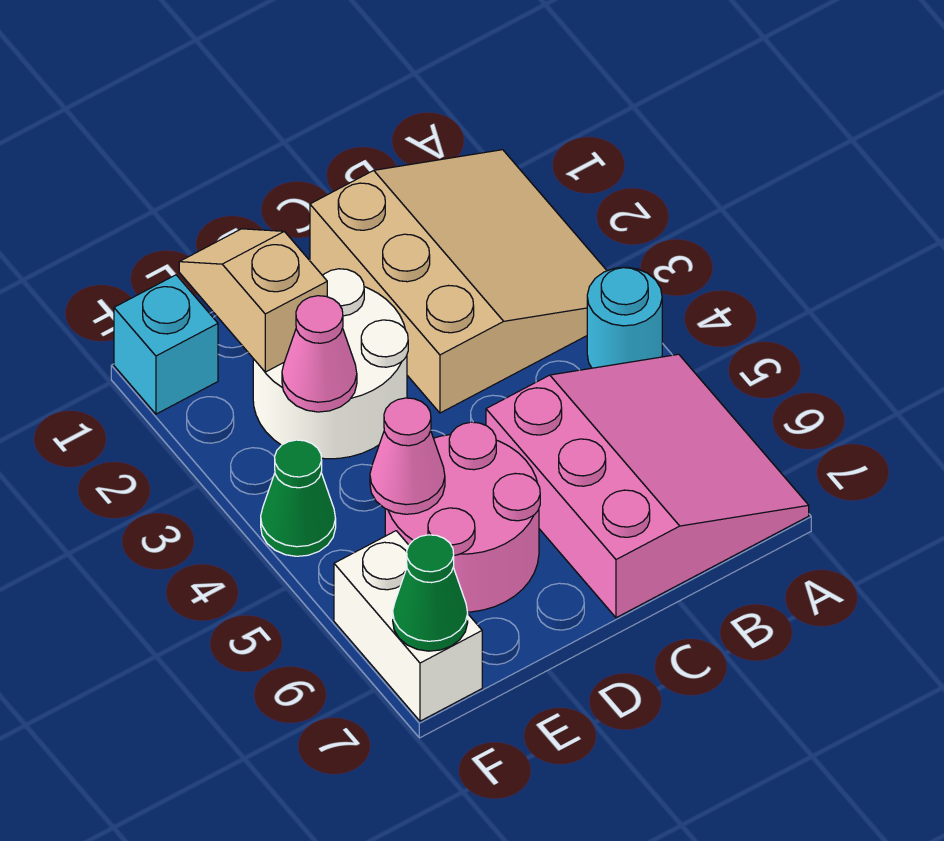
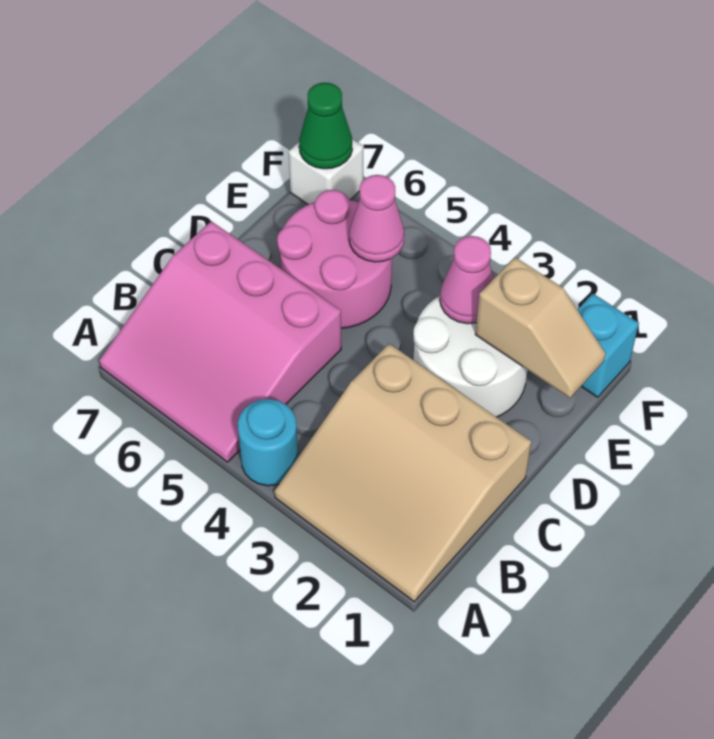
green cone F4 level 1 -> none
white brick F6:F7 level 1 -> white brick F7 level 1

